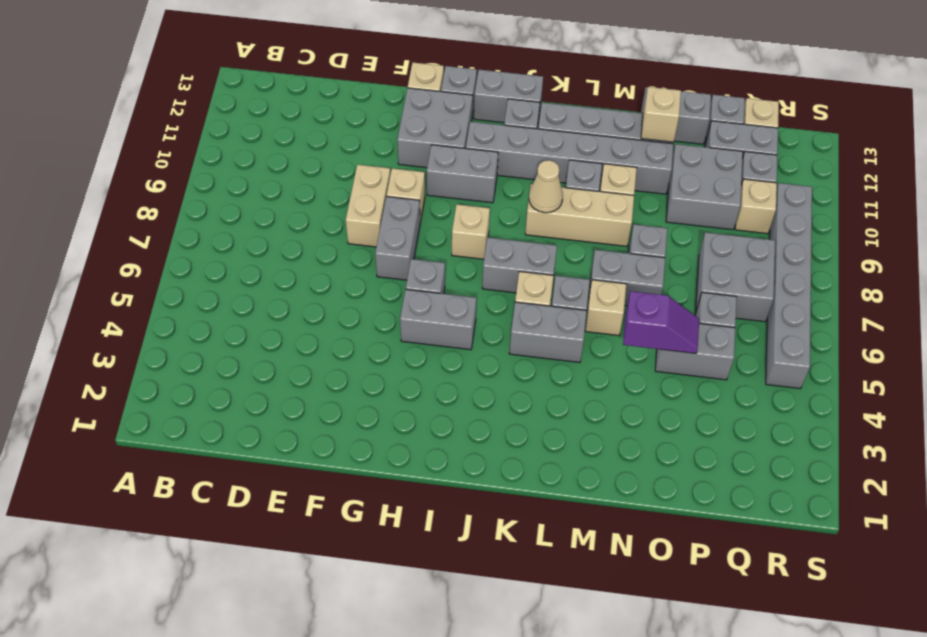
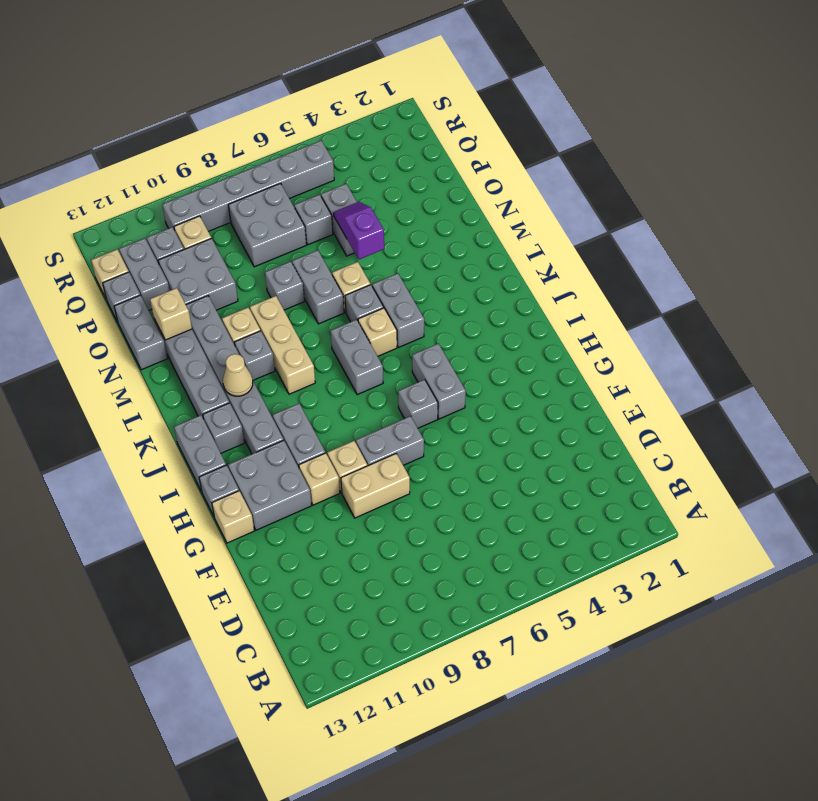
tan brick I8 level 1 -> tan brick G10 level 1
tan cone K9 level 2 -> tan cone K11 level 2

